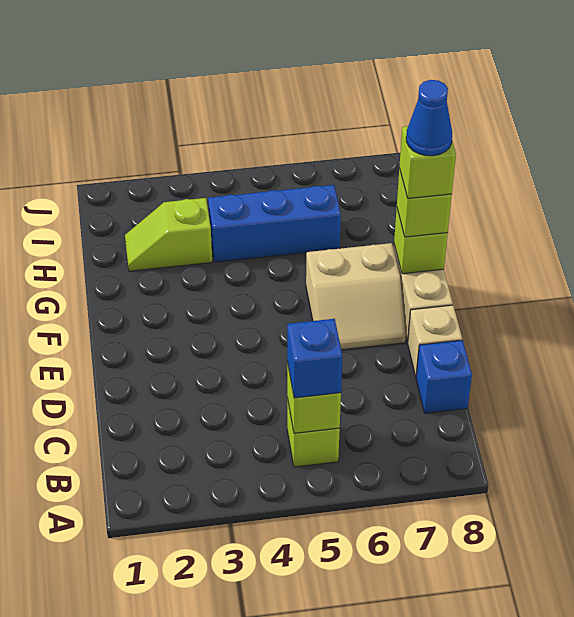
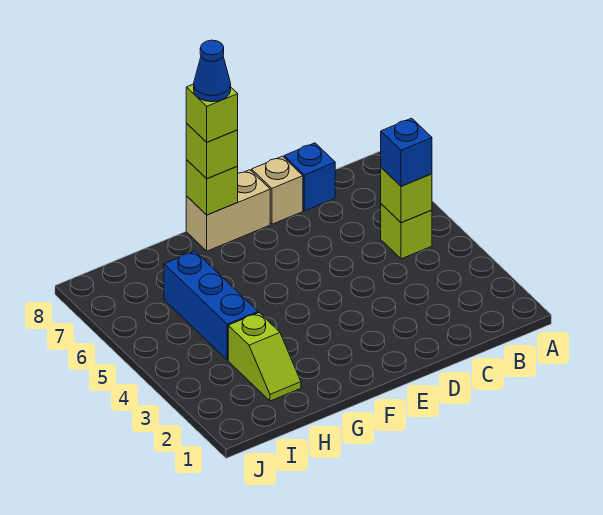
tan slope E6:F7 level 1 top F -> none

